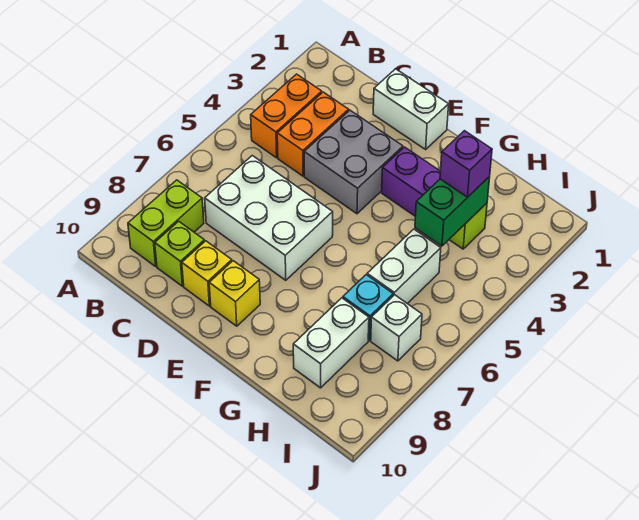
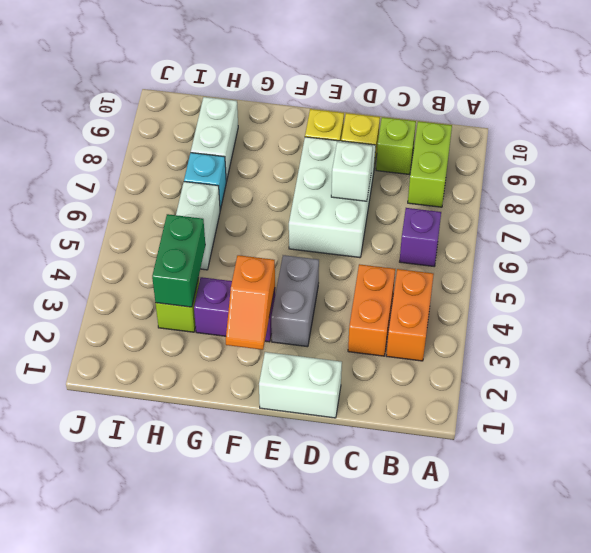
white brick C6:E7 level 1 -> white brick D6:E8 level 1
grey brick D3:E4 level 1 -> grey brick E3:E4 level 1
none -> orange slope F2:F3 level 2 top 3
purple brick H3 level 3 -> purple brick B6 level 1
white brick I7 level 1 -> white brick D7 level 2

